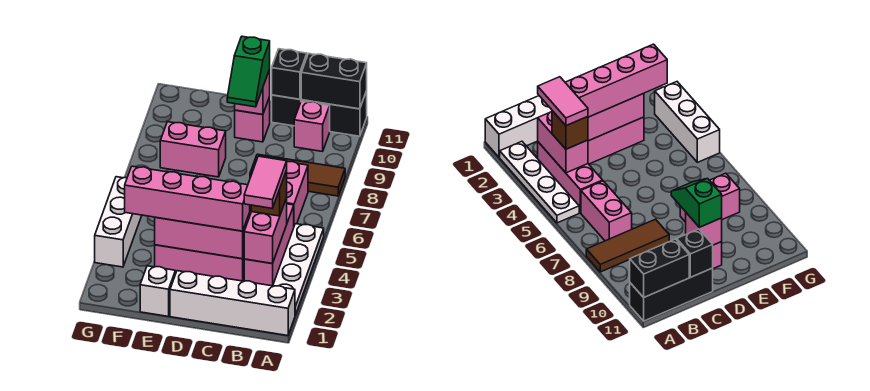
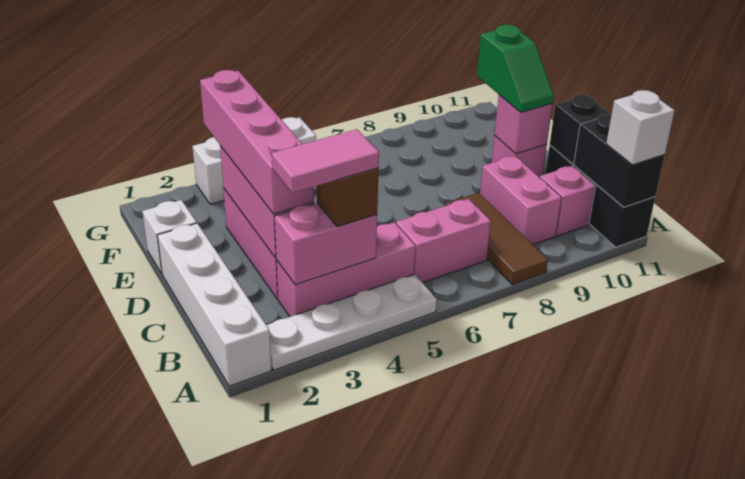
none -> white brick A11 level 3
green slope D9:D10 level 3 top 10 -> green slope D10:E10 level 3 top E
pink brick E8:F8 level 1 -> pink brick B9:C9 level 1

